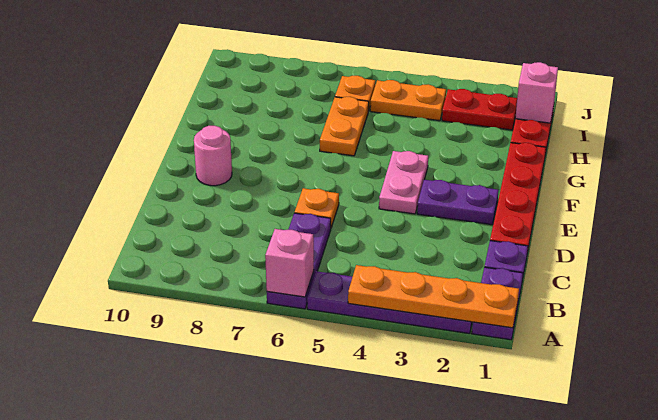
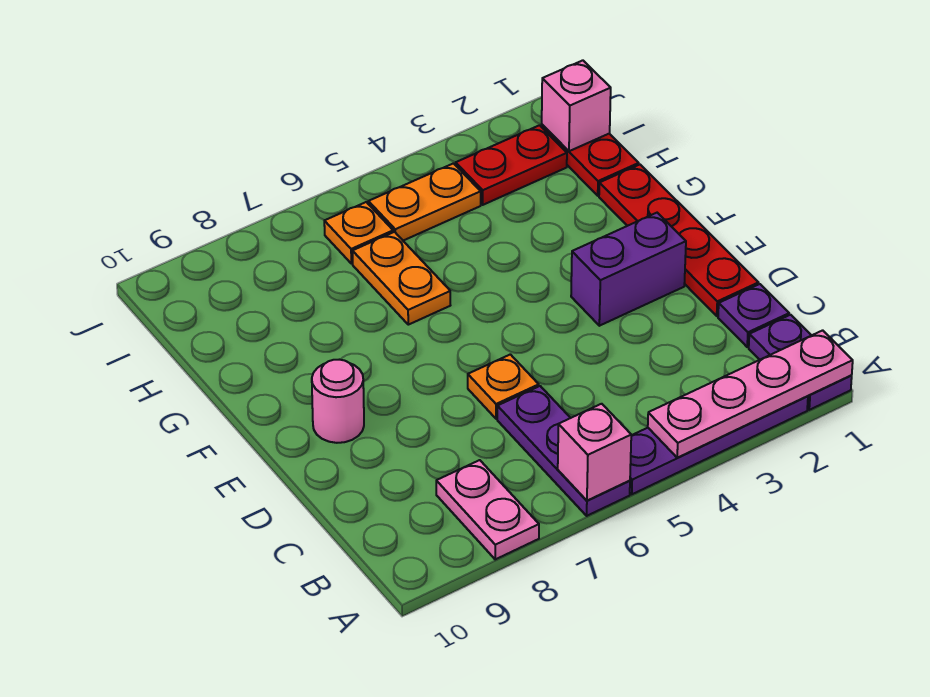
orange plate A1:A4 level 2 -> pink plate A1:A4 level 2
purple plate E2:E3 level 1 -> purple brick E2:E3 level 1
pink plate E4:F4 level 1 -> pink plate A8:B8 level 1

